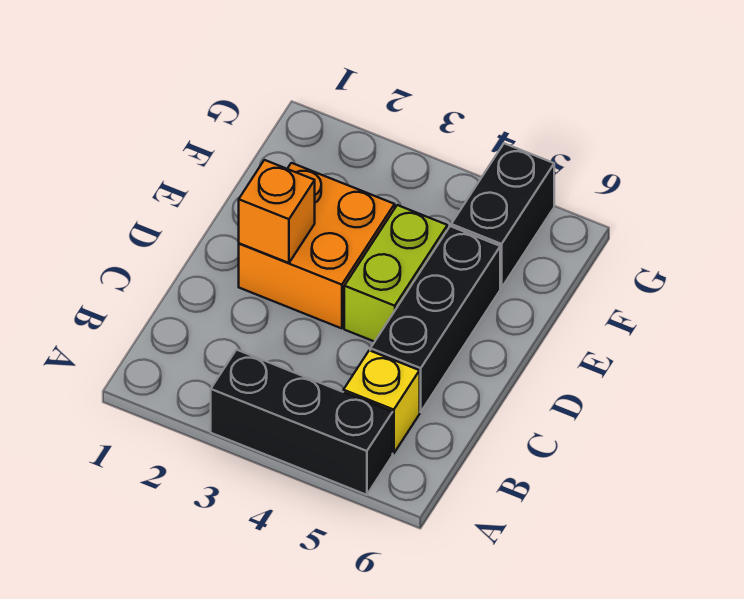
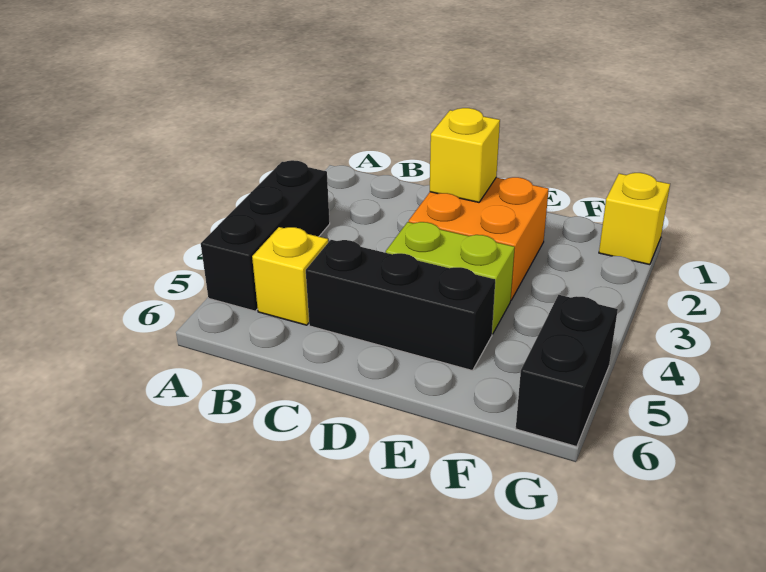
orange brick D2 level 2 -> yellow brick D2 level 2
black brick F5:G5 level 1 -> black brick G5:G6 level 1
none -> yellow brick G1 level 1

